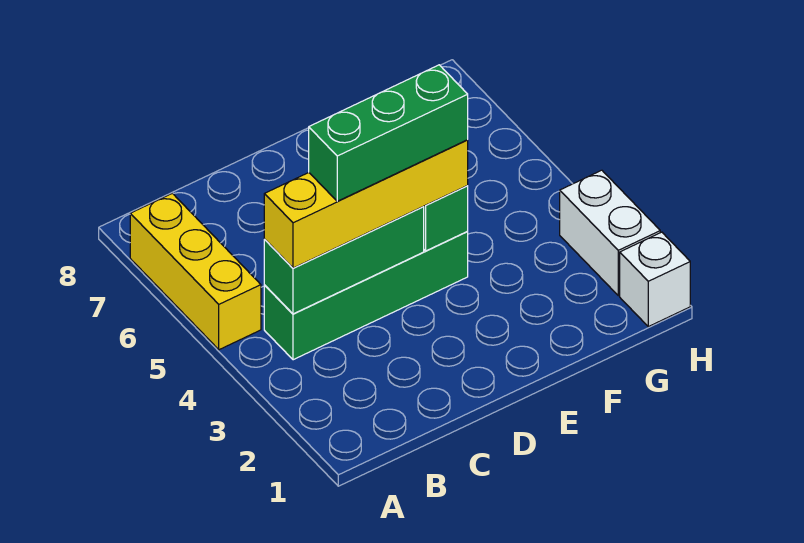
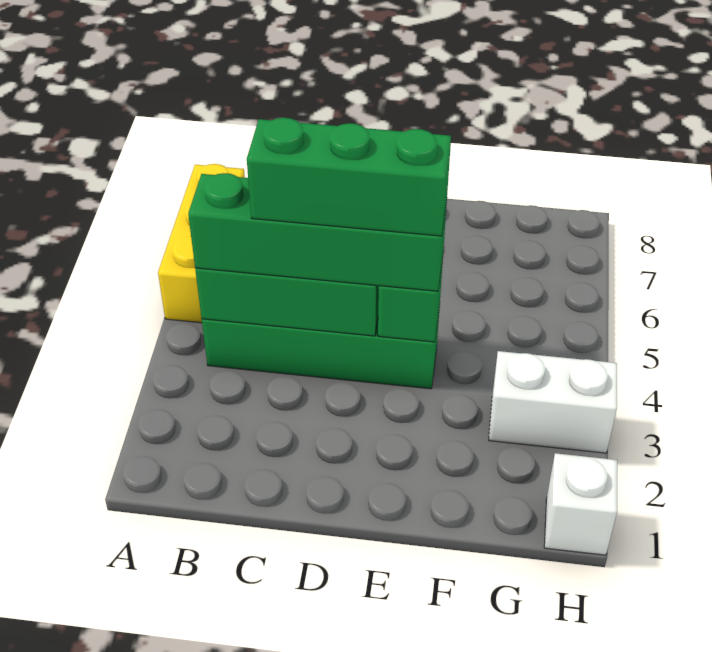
yellow brick B4:E4 level 3 -> green brick B4:E4 level 3
white brick H2:H3 level 1 -> white brick G3:H3 level 1

